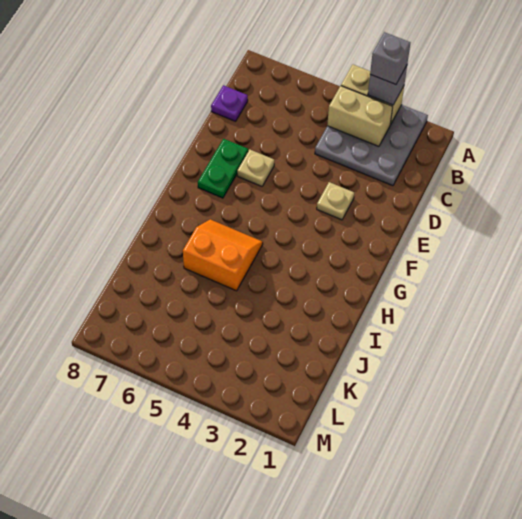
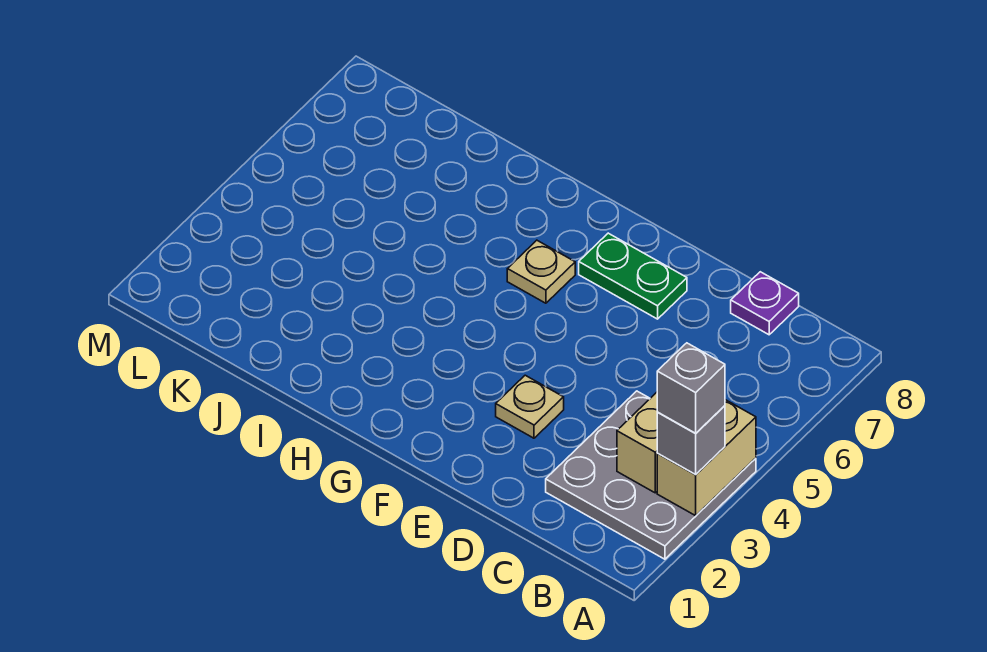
tan plate E6 level 1 -> tan plate G6 level 1
orange slope H5:I6 level 1 top I -> none

